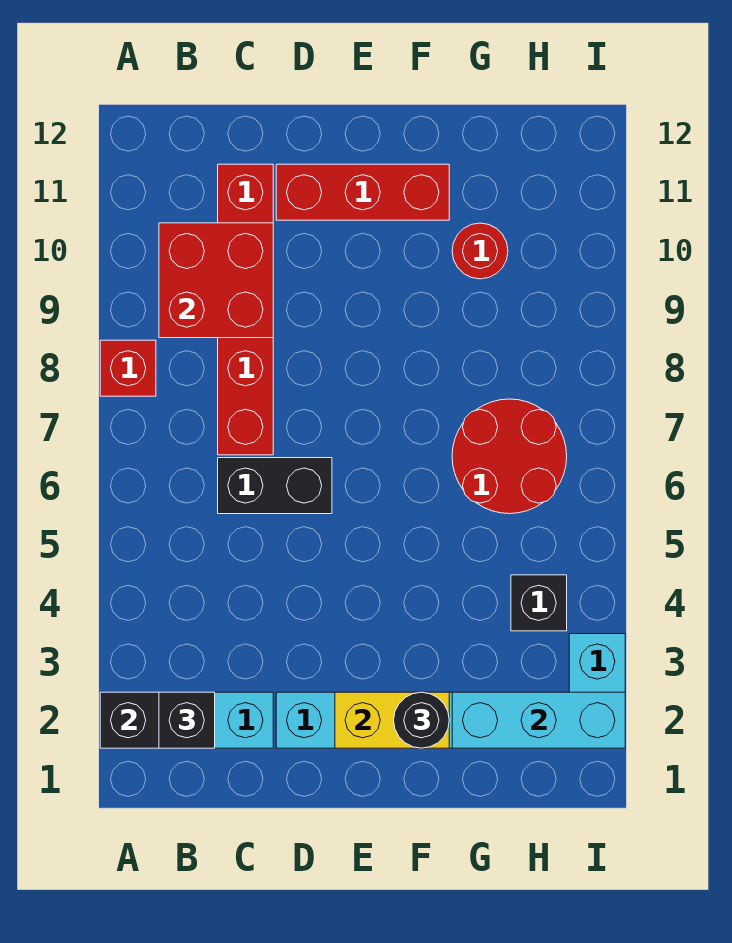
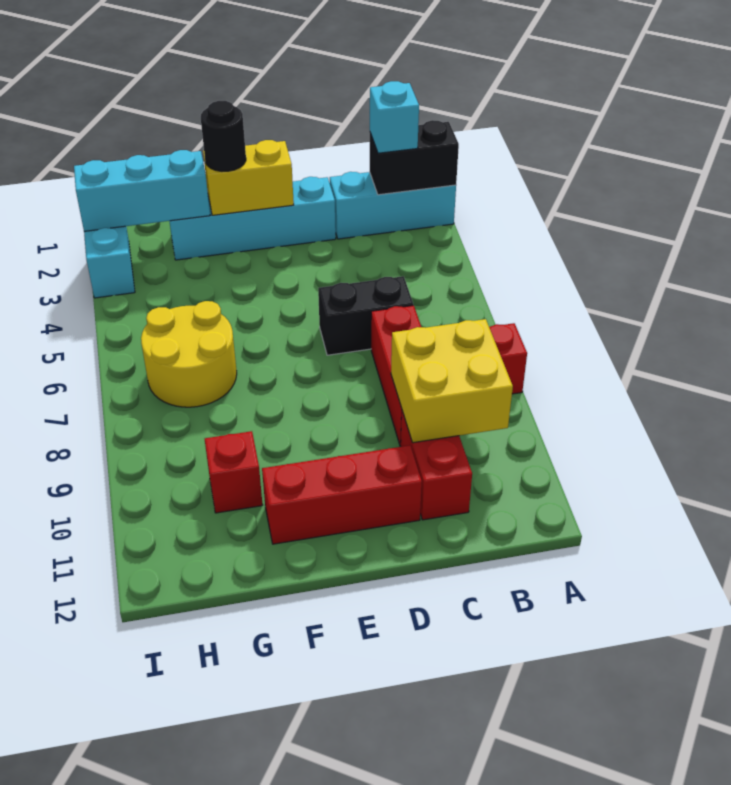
black brick B2 level 3 -> cyan brick B2 level 3
red brick B9:C10 level 2 -> yellow brick B9:C10 level 2
red round brick G6:H7 level 1 -> yellow round brick G6:H7 level 1
red round brick G10 level 1 -> red brick G10 level 1
black brick H4 level 1 -> none

